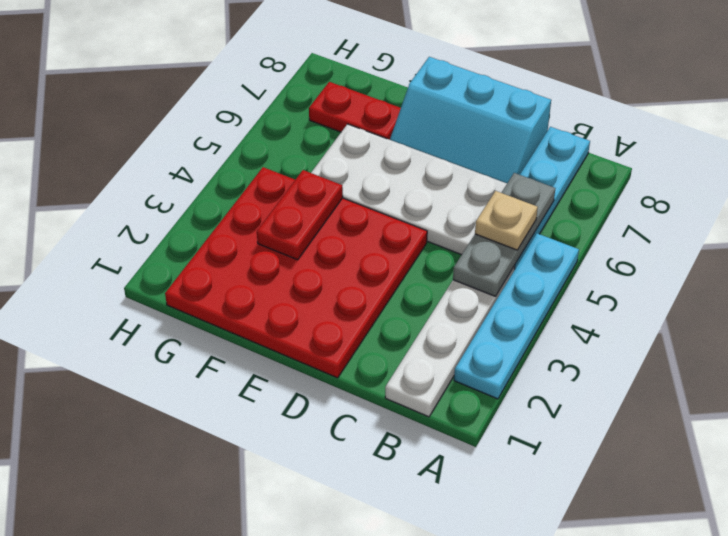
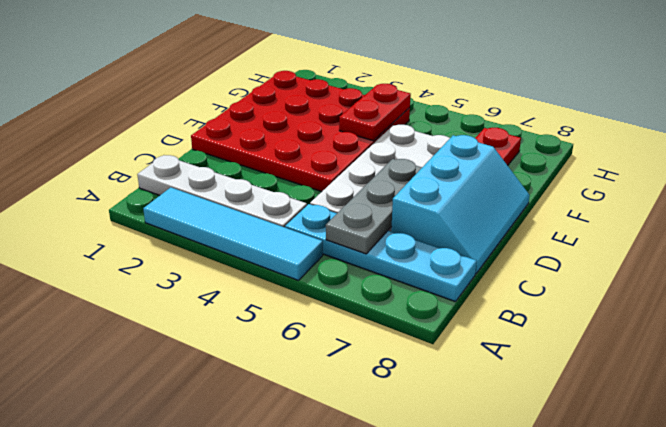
cyan plate A2:A5 level 1 -> cyan tile A2:A5 level 1
grey plate B4:B6 level 2 -> grey plate B6:D6 level 2
tan plate B5 level 3 -> none
cyan slope C7:E8 level 1 top 8 -> cyan slope C7:E8 level 1 top 7
red plate F3:F4 level 2 -> red plate F4:G4 level 2

